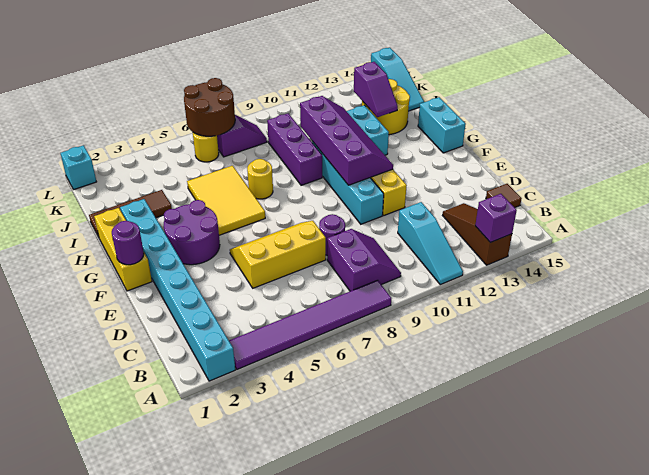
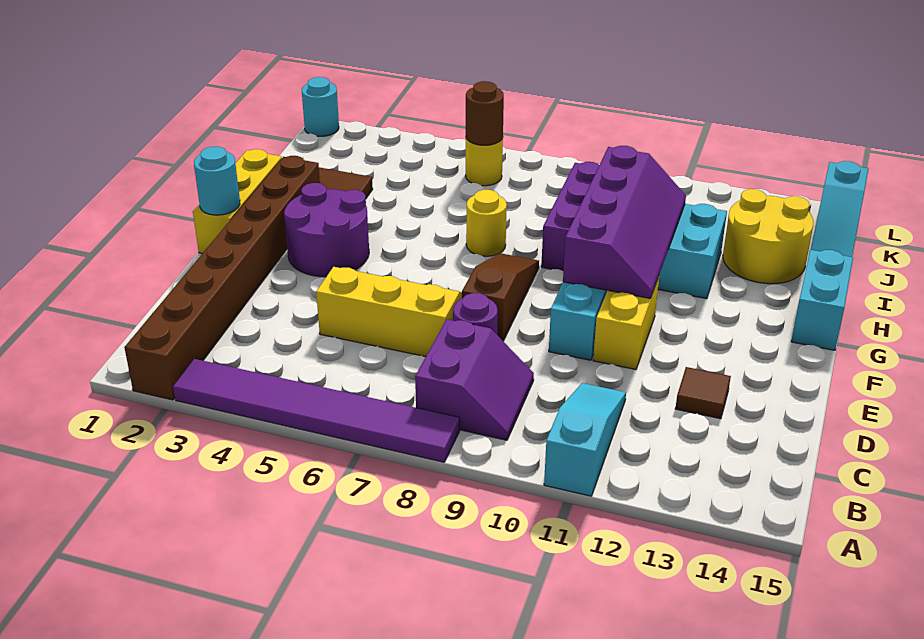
cyan brick A2:H2 level 1 -> brown brick A2:H2 level 1
cyan slope A11:C11 level 1 top C -> cyan slope A11:C11 level 1 top A
brown slope A13:C13 level 1 top A -> brown slope E8:G8 level 1 top E
purple brick A13 level 2 -> none
brown tile C15 level 1 -> brown tile D13 level 1
purple round brick F1 level 2 -> cyan round brick F1 level 2
yellow tile G5:I6 level 1 -> none
purple slope I13:J13 level 2 top J -> none
brown round brick K6:L7 level 2 -> brown round brick K6 level 2
purple slope K7:K8 level 1 top 7 -> none
cyan brick L1 level 1 -> cyan round brick L1 level 1

